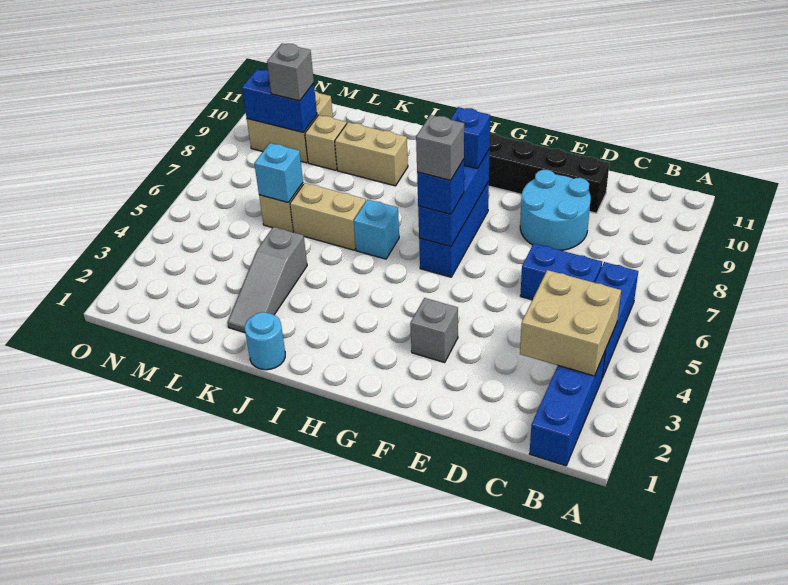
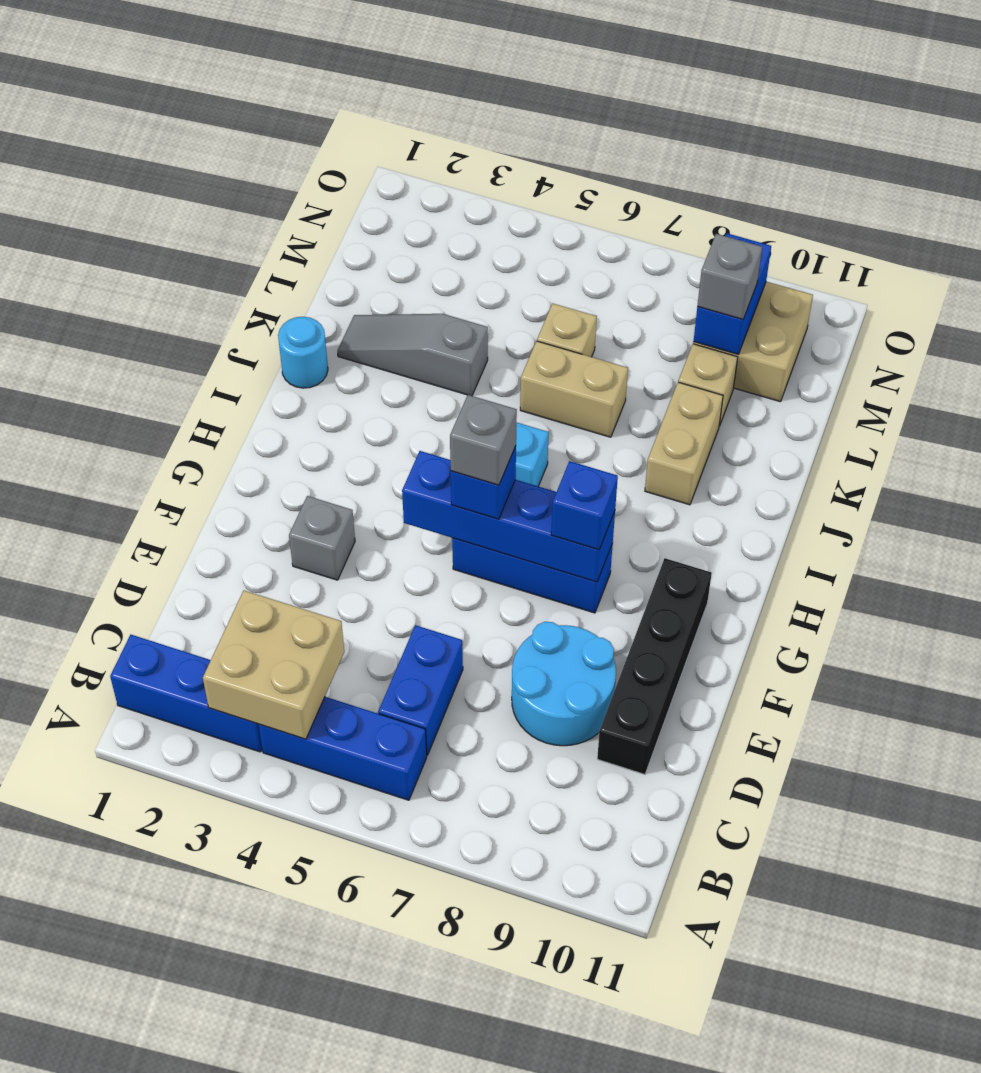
blue brick G6:G8 level 2 -> blue brick G5:G8 level 2
tan brick J6:K6 level 1 -> tan brick K6:K7 level 1
cyan brick L6 level 2 -> none

